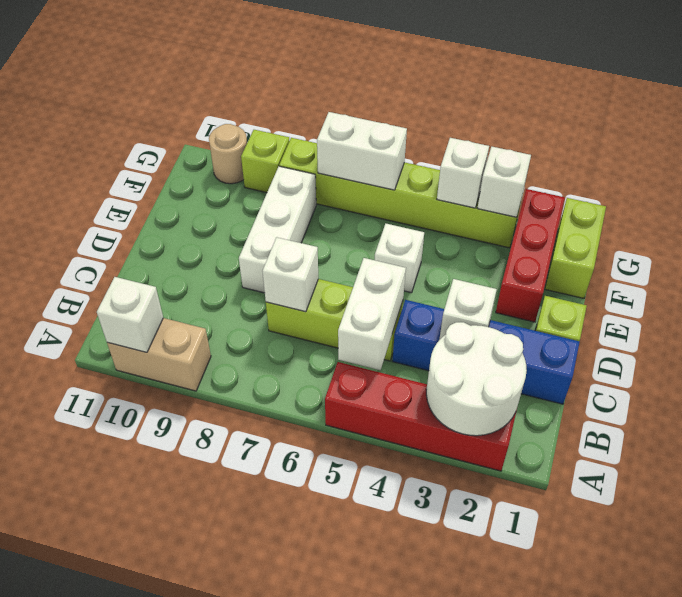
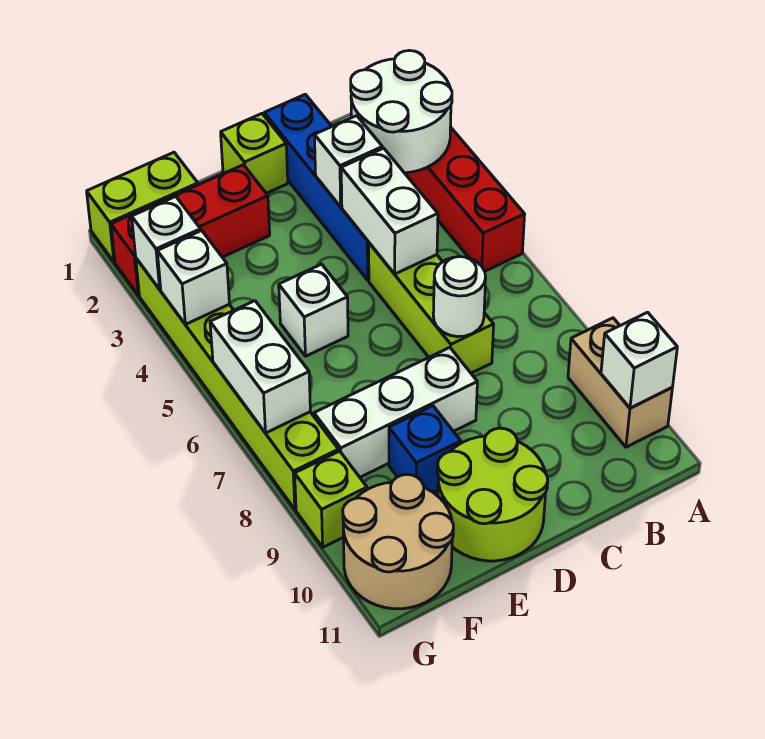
white brick B5:C5 level 2 -> white brick C4:C5 level 2
white brick C7 level 2 -> white round brick C7 level 2
none -> lime round brick D10:E11 level 1
none -> blue brick E9 level 1
tan round brick G10 level 1 -> tan round brick F10:G11 level 1

